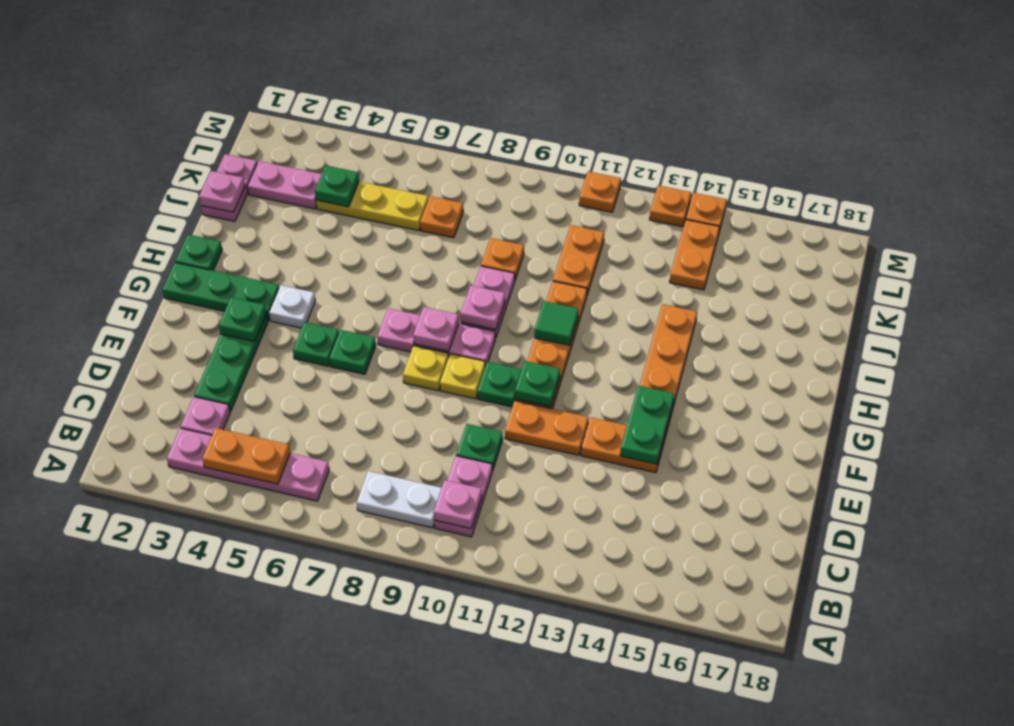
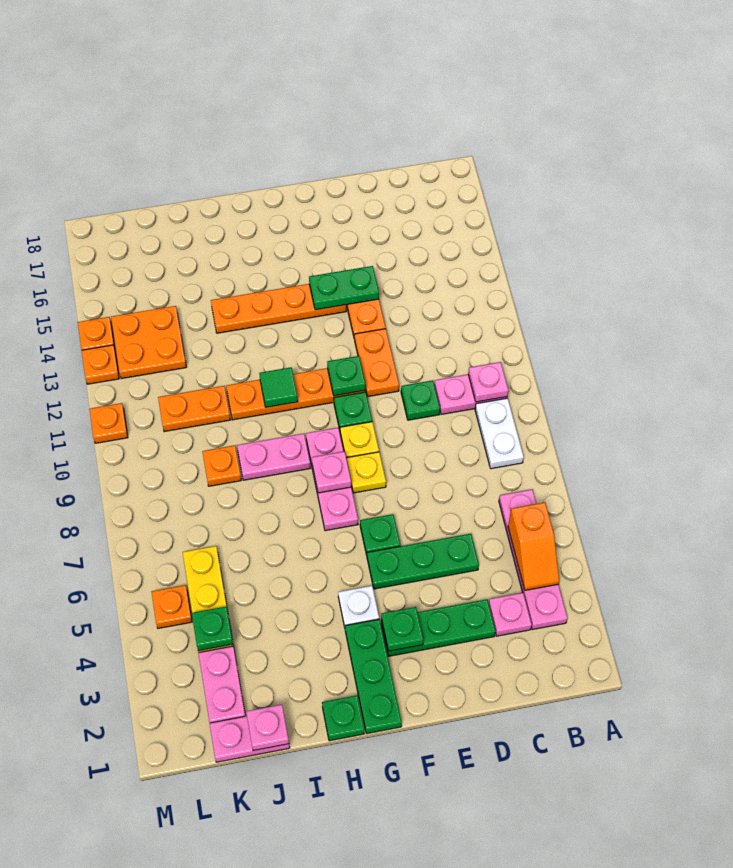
orange plate B4:B5 level 2 -> orange slope B4:B5 level 2 top 5
green plate F5 level 1 -> green plate D5:F5 level 1
pink plate H9 level 2 -> none
orange plate K7 level 1 -> orange plate L5 level 1
orange plate K14:L14 level 1 -> orange plate K13:L14 level 1

